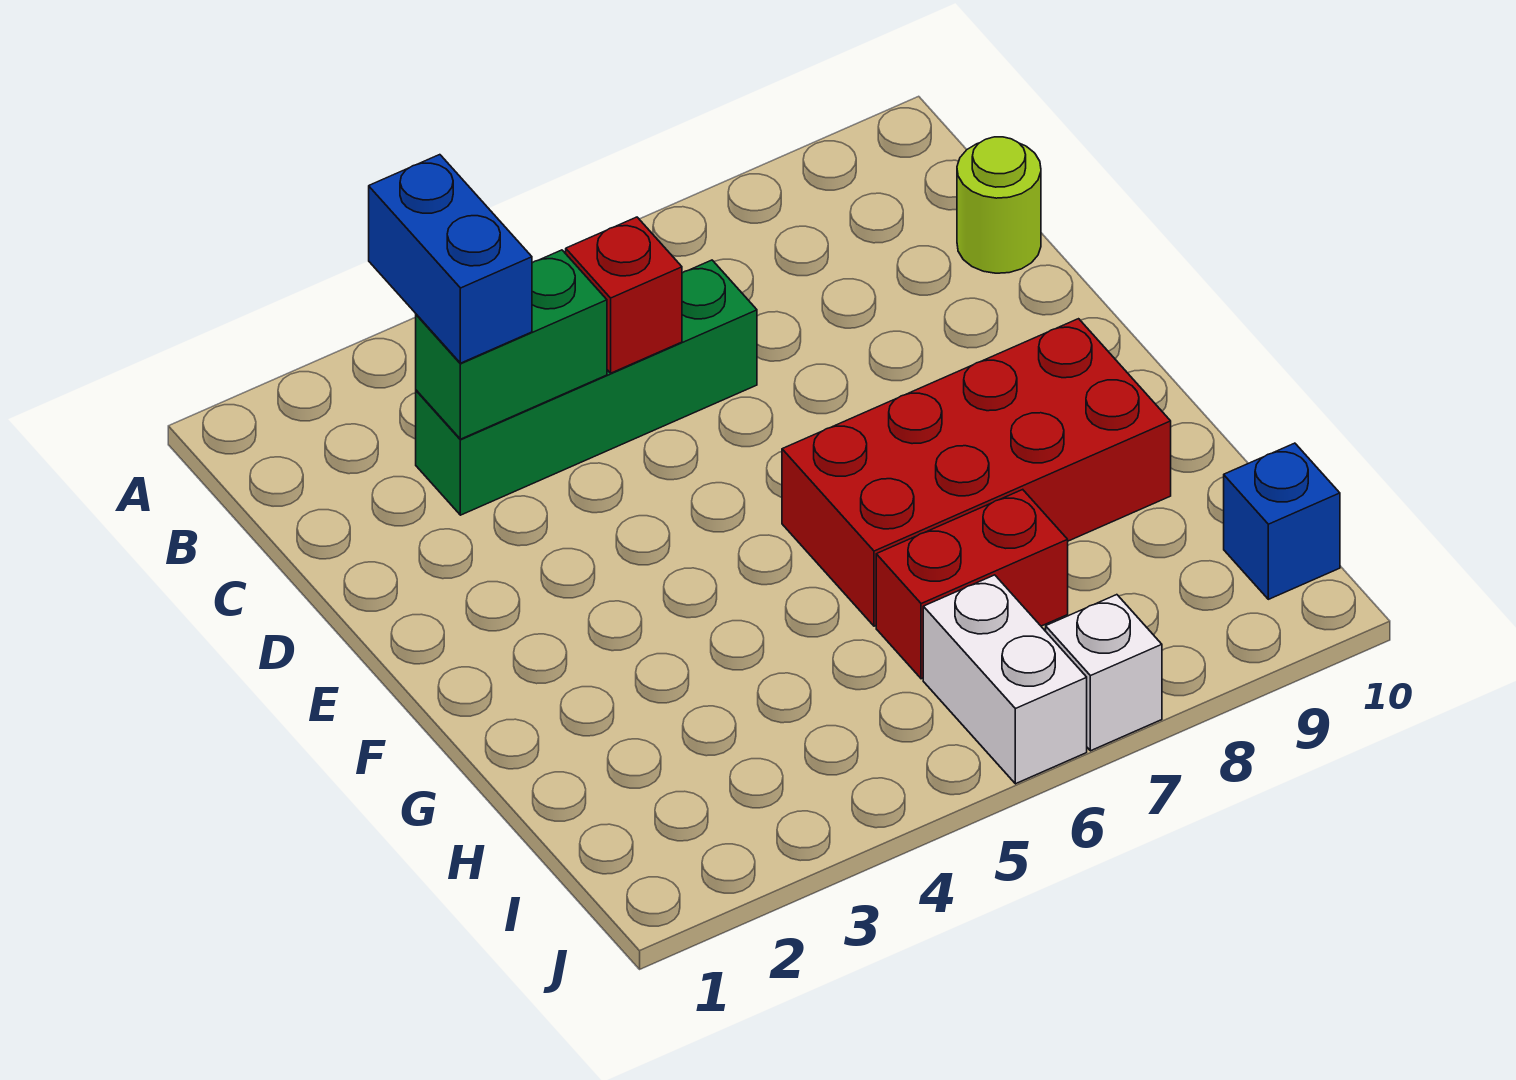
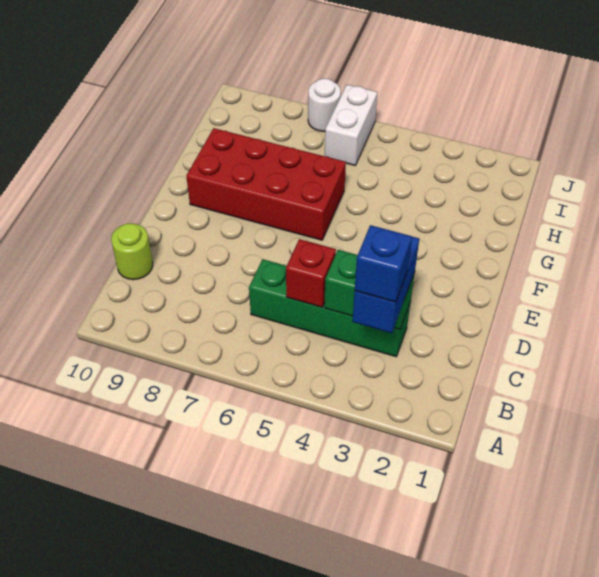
red brick H6:H7 level 1 -> none
blue brick I10 level 1 -> blue brick B3 level 4
white brick J7 level 1 -> white round brick J7 level 1

